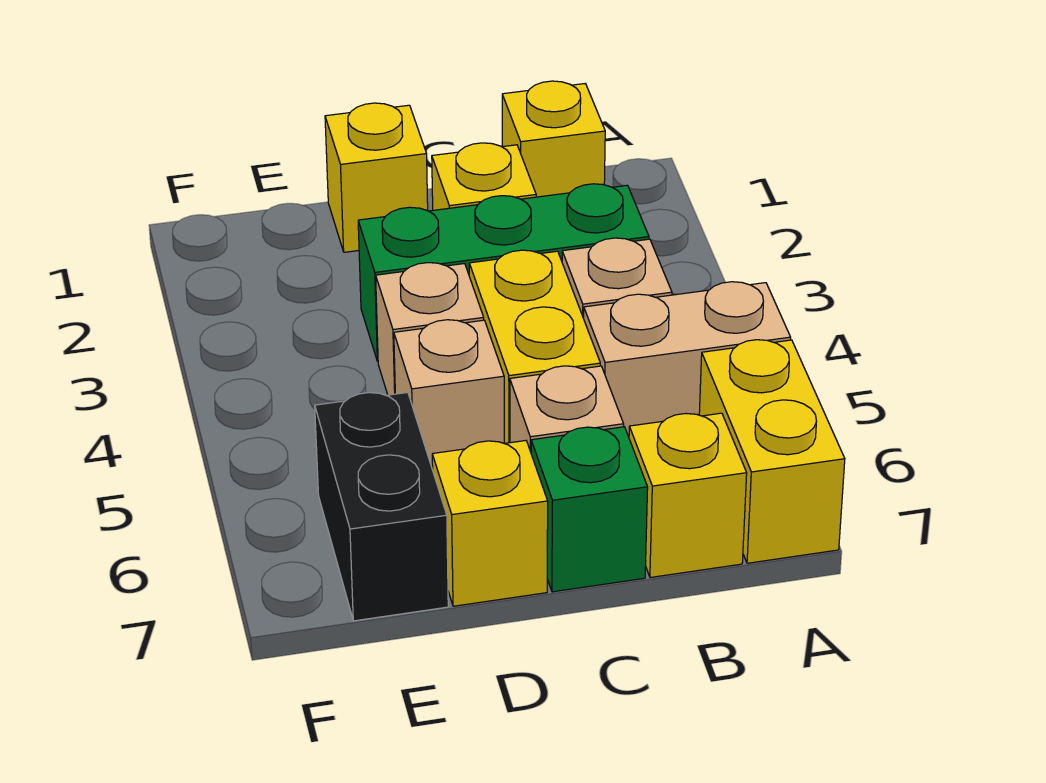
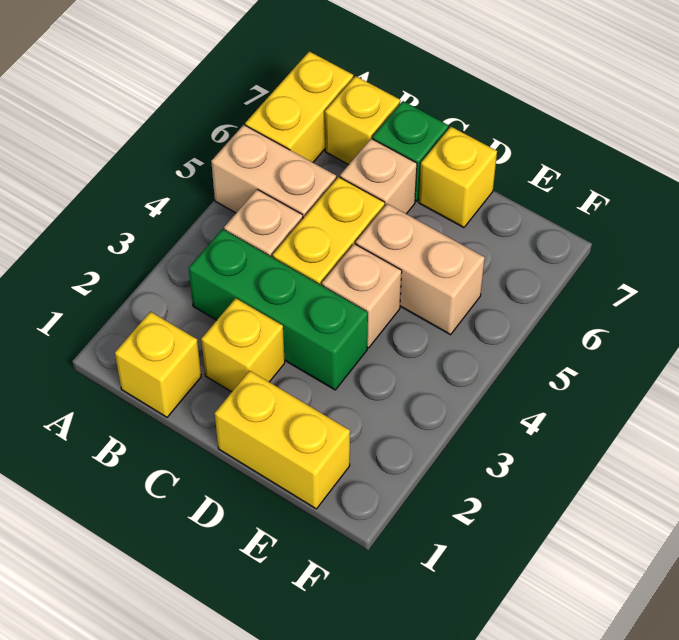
yellow brick D1 level 1 -> yellow brick D1:E1 level 1
tan brick D5 level 1 -> tan brick D5:E5 level 1
black brick E6:E7 level 1 -> none

